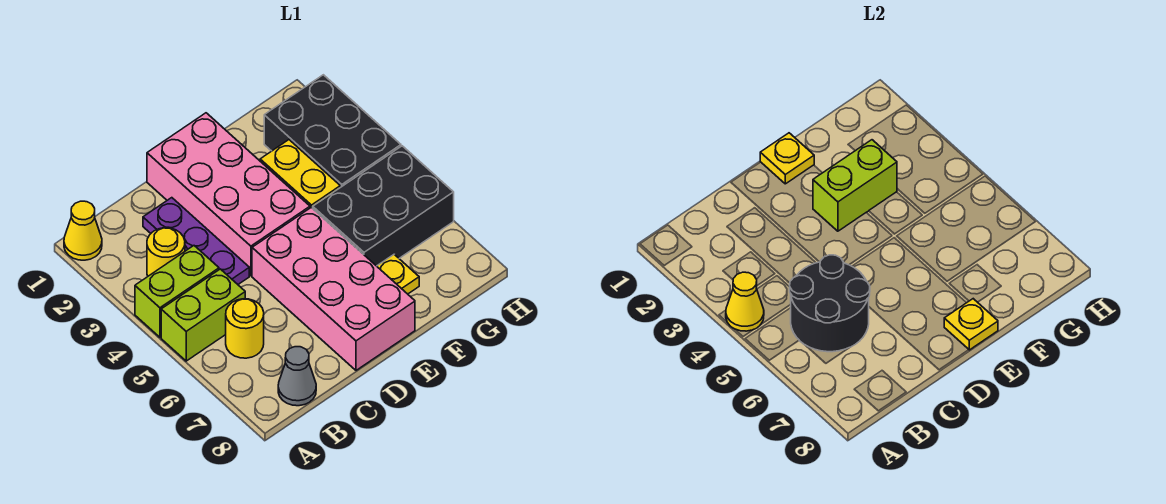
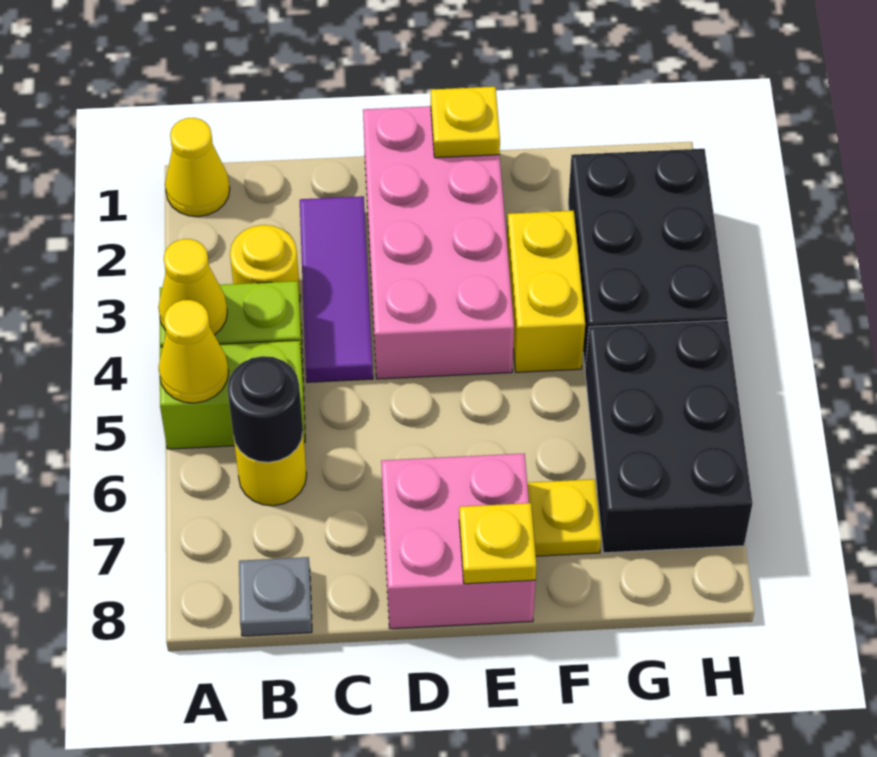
none -> yellow cone A5 level 2
black round brick B5:C6 level 2 -> black round brick B6 level 2
grey cone B8 level 1 -> grey plate B8 level 1
purple plate C2:C4 level 1 -> purple tile C2:C4 level 1
pink brick D5:E8 level 1 -> pink brick D7:E8 level 1
lime brick E3:F3 level 2 -> none
black brick F5:H6 level 1 -> black brick G5:H7 level 1

